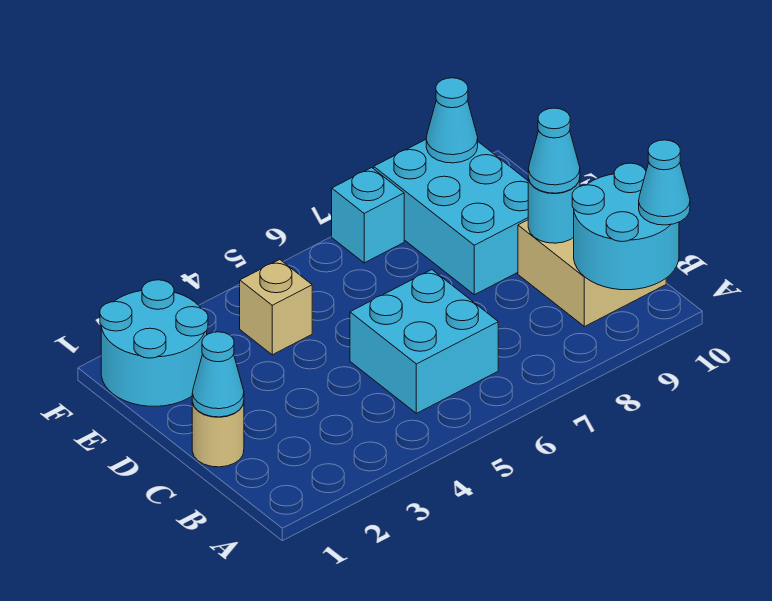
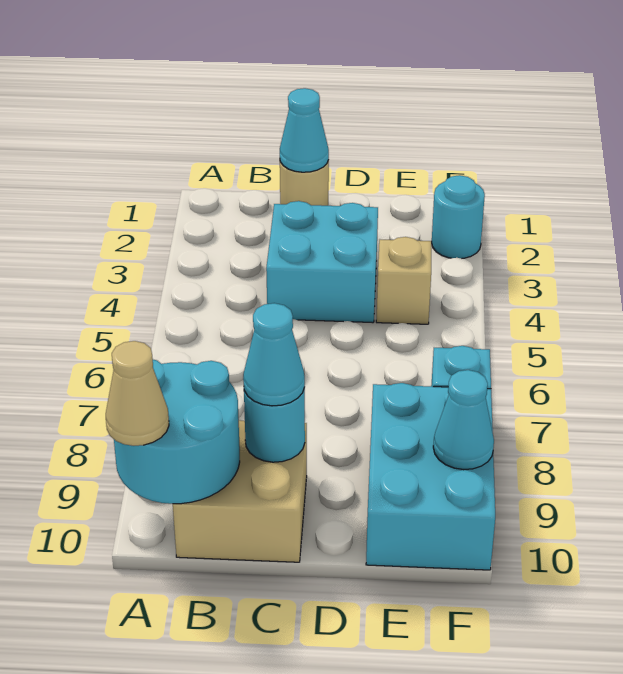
cyan cone A10 level 3 -> tan cone A10 level 3
cyan brick B5:C6 level 1 -> cyan brick C3:D4 level 1
cyan brick D8:F9 level 1 -> cyan brick E8:F10 level 1
cyan round brick E1:F2 level 1 -> cyan round brick F2 level 1

